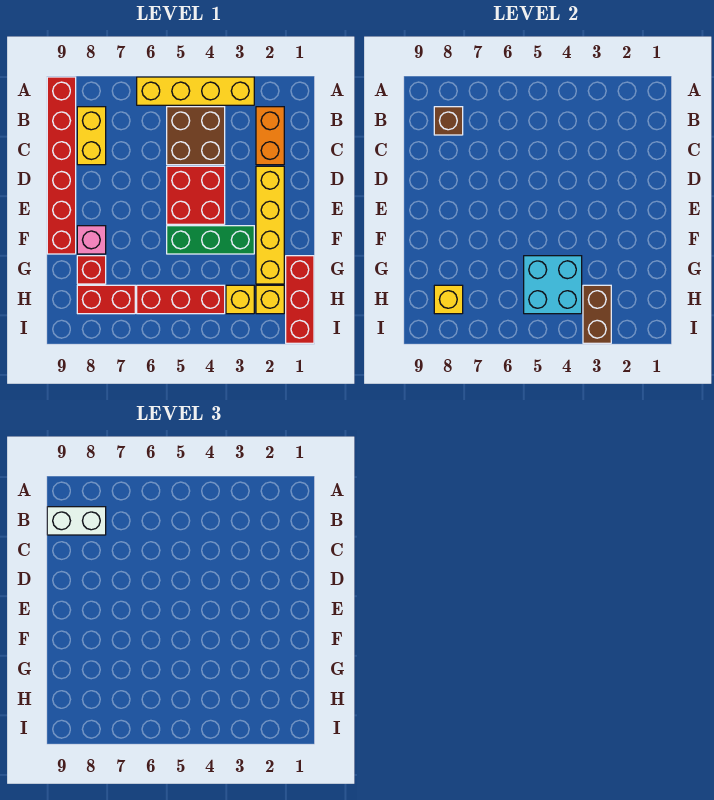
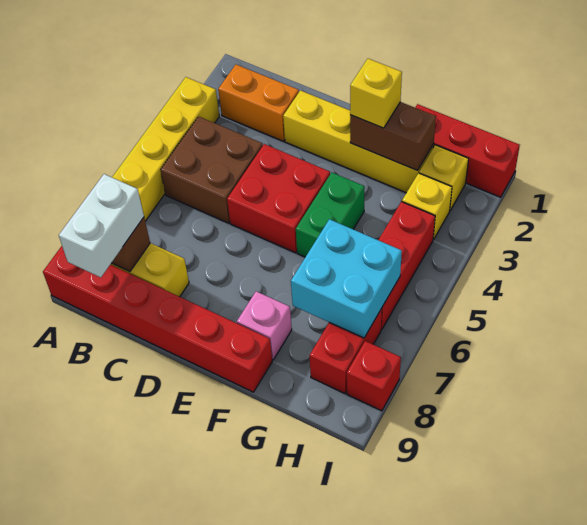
green brick F3:F5 level 1 -> green brick F4:F5 level 1
cyan brick G4:H5 level 2 -> cyan brick G6:H7 level 2
red brick G8 level 1 -> red brick I8 level 1
brown brick H3:I3 level 2 -> brown brick F2:G2 level 2
yellow brick H8 level 2 -> yellow brick F2 level 3

